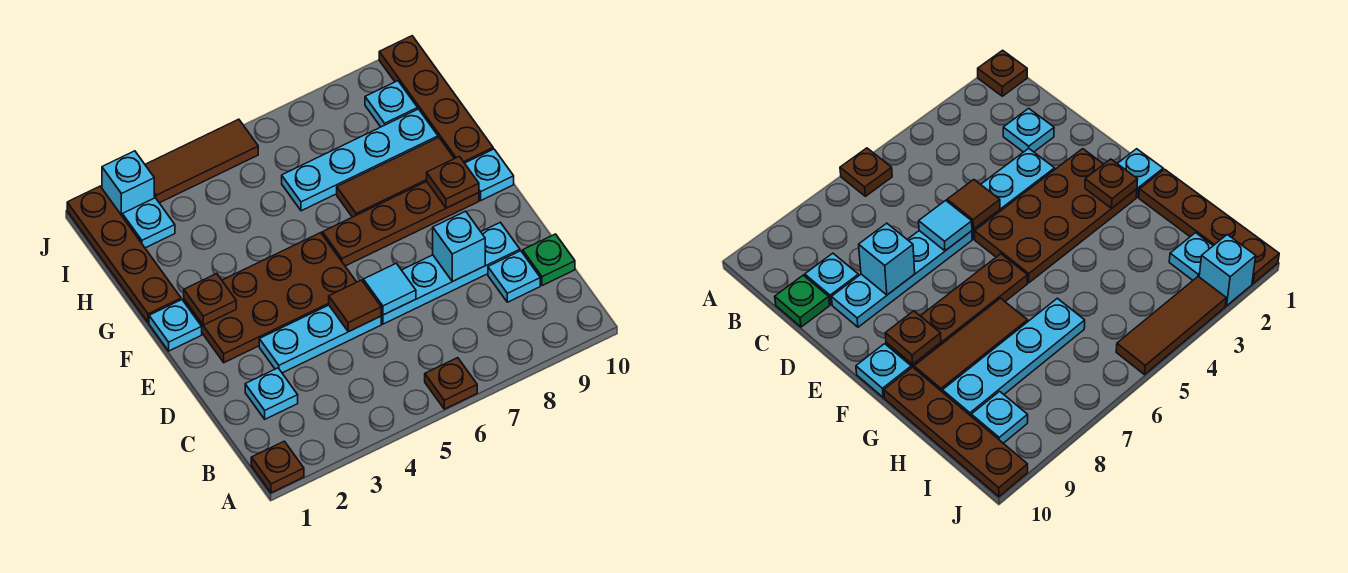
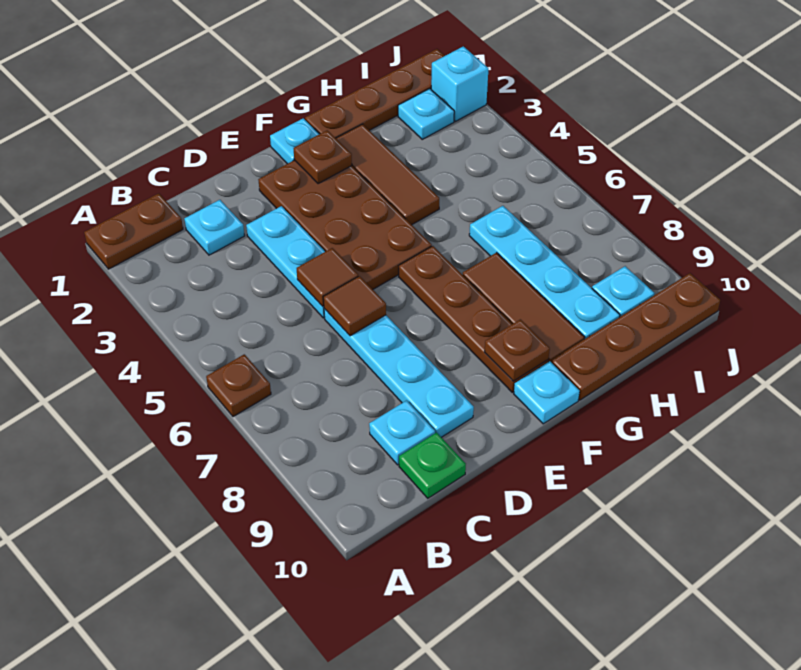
brown plate A1 level 1 -> brown plate A1:B1 level 1
cyan tile D6 level 2 -> brown tile D6 level 2
cyan brick D8 level 2 -> none
brown tile J3:J5 level 1 -> brown tile G2:G4 level 1

